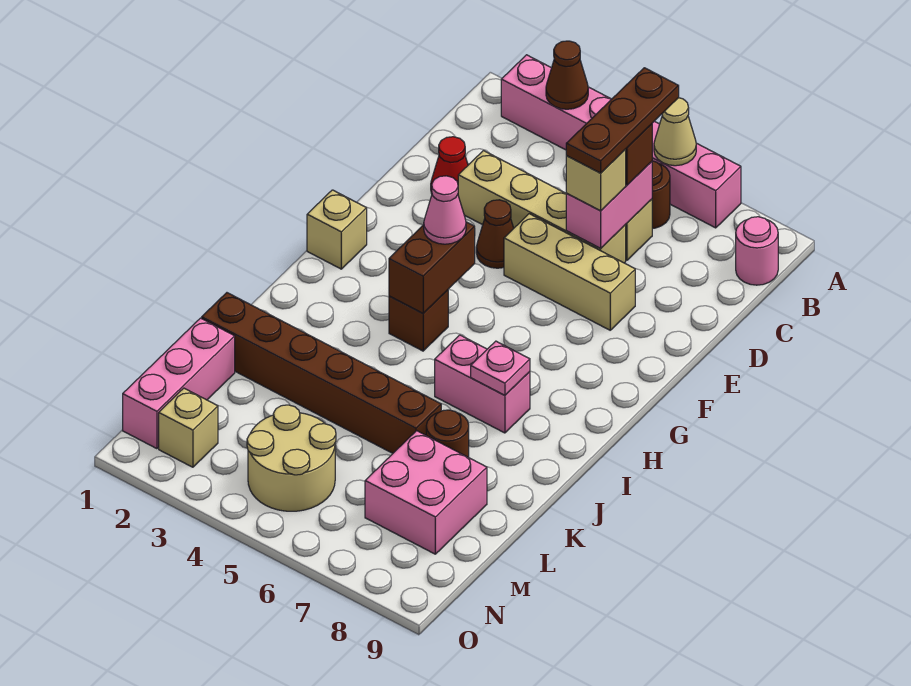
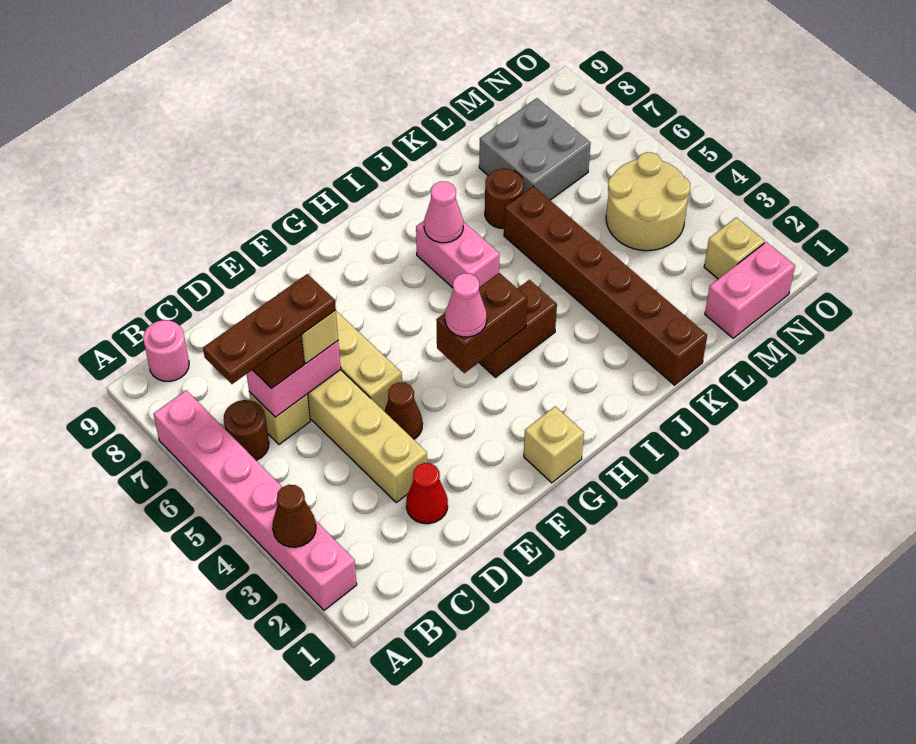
tan cone A6 level 2 -> none
brown brick H4 level 1 -> brown brick H4:I4 level 1
pink plate I7 level 2 -> pink cone I7 level 2
pink brick L1:N1 level 1 -> pink brick M1:N1 level 1
pink brick L7:M8 level 1 -> grey brick L7:M8 level 1

